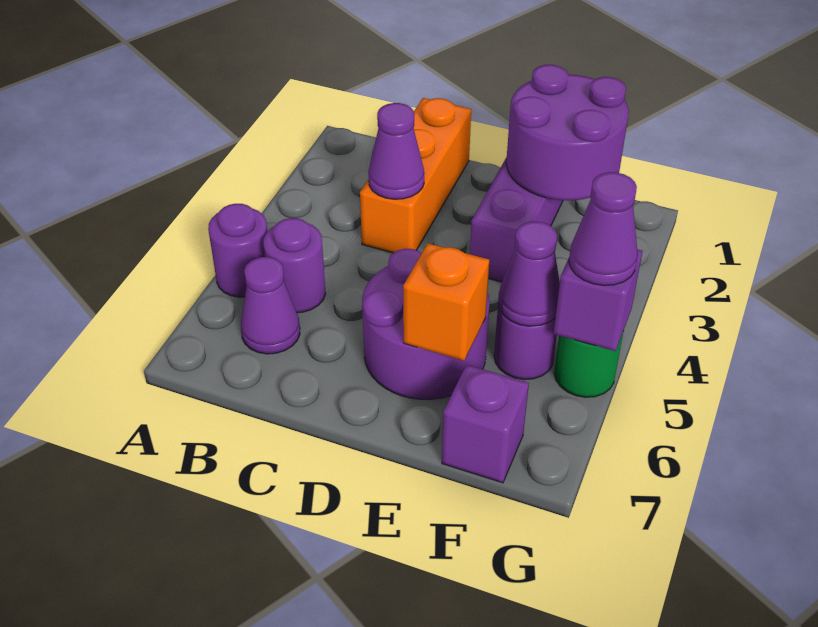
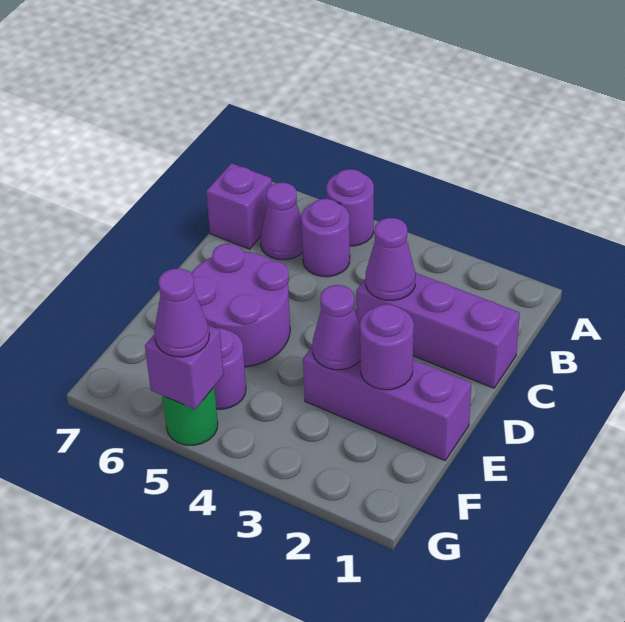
orange brick C1:C3 level 1 -> purple brick C1:C3 level 1
purple round brick E1:F2 level 2 -> purple round brick E2 level 2
orange brick E6 level 2 -> none
purple cone F5 level 2 -> purple cone E3 level 2
purple brick F7 level 1 -> purple brick B7 level 1

